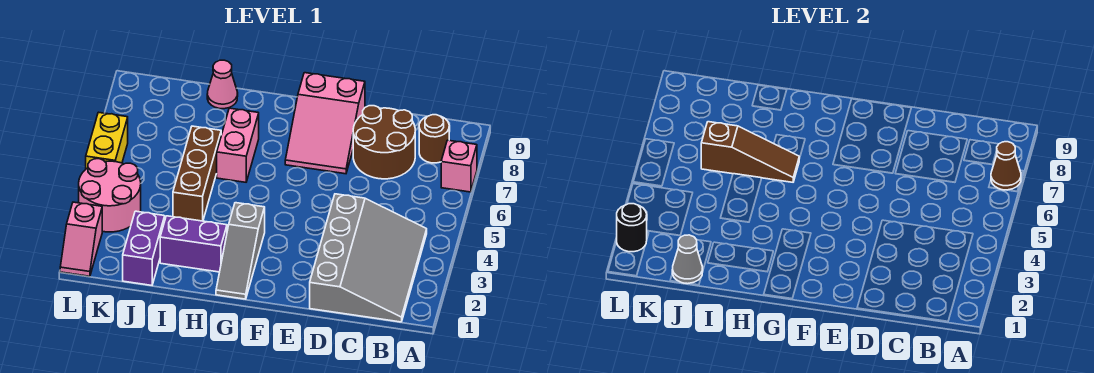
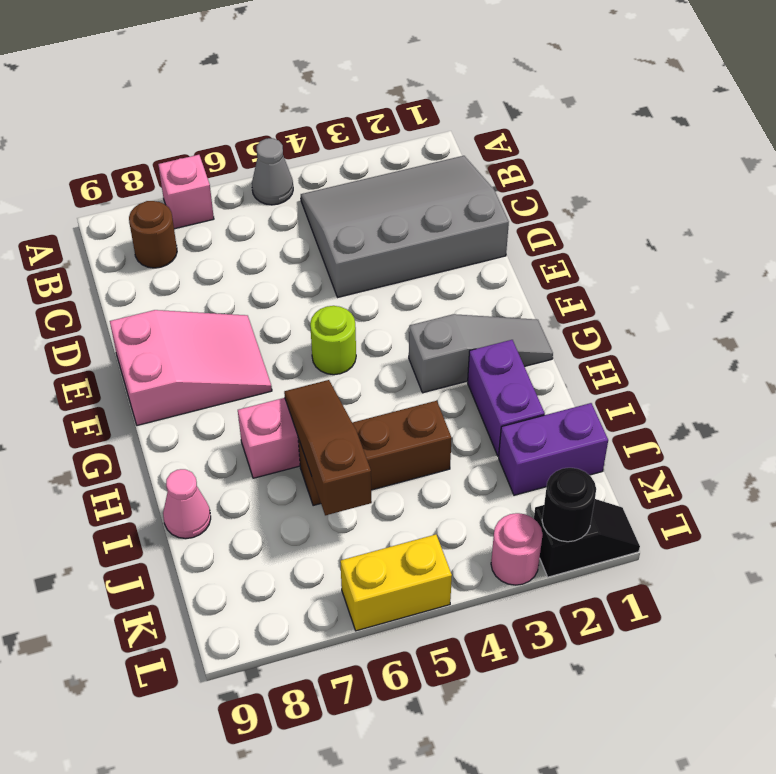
brown cone A7 level 2 -> none
brown round brick C7:D8 level 1 -> none
none -> lime round brick F5 level 1
grey cone J1 level 2 -> grey cone A5 level 1
pink round brick K3:L4 level 1 -> pink round brick L3 level 1
pink slope L1:L2 level 1 top 2 -> black slope L1:L2 level 1 top 2

